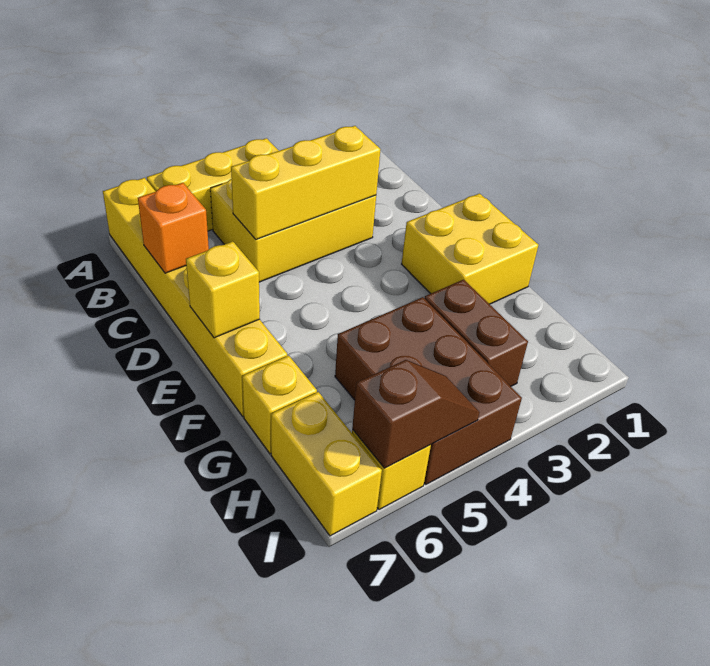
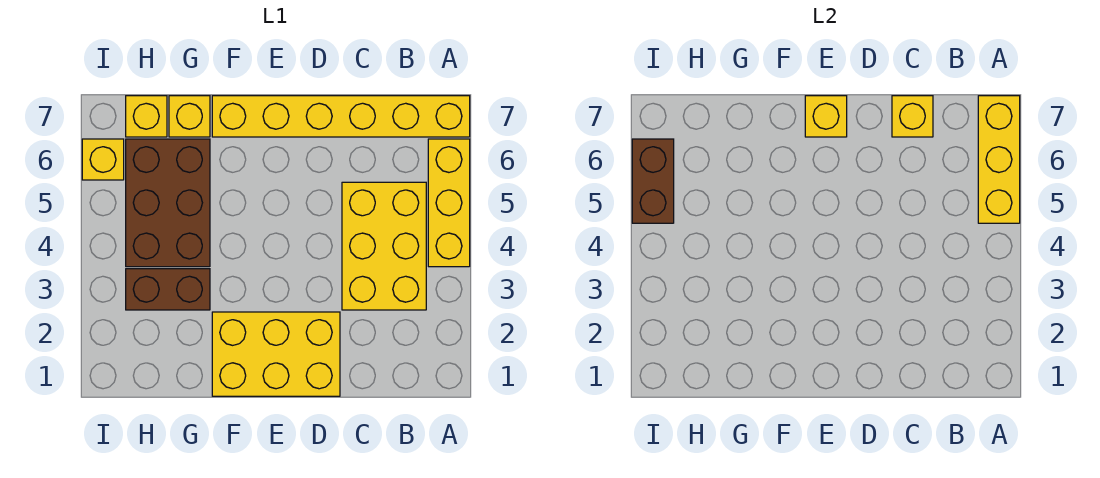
yellow brick C3:C5 level 2 -> yellow brick A5:A7 level 2
orange brick C7 level 2 -> yellow brick C7 level 2
yellow brick E1:F2 level 1 -> yellow brick D1:F2 level 1
brown brick G4:I5 level 1 -> brown brick G4:H6 level 1
yellow brick H7:I7 level 1 -> yellow brick H7 level 1
brown slope I5:I6 level 2 top 6 -> brown brick I5:I6 level 2

